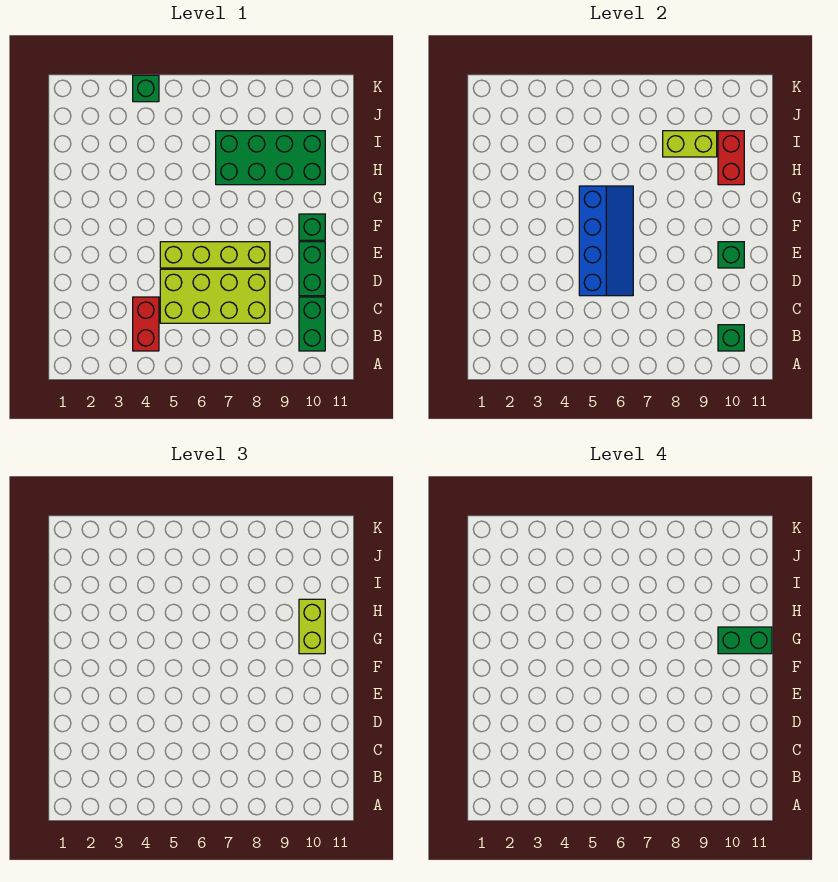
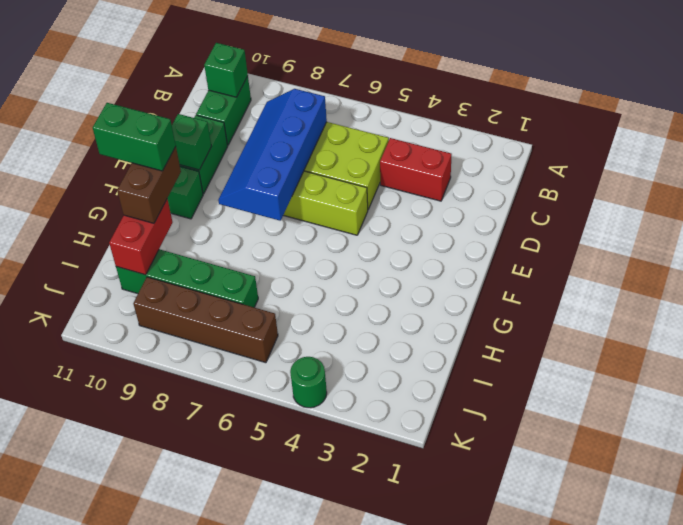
red brick B4:C4 level 1 -> red brick C3:C4 level 1
blue slope D5:G6 level 2 top 5 -> blue slope C7:F8 level 2 top 7
lime brick G10:H10 level 3 -> brown brick G10:H10 level 3
green brick H7:I10 level 1 -> green brick I7:I10 level 1
lime brick I8:I9 level 2 -> none
none -> brown brick J6:J9 level 1
green brick K4 level 1 -> green round brick K4 level 1

